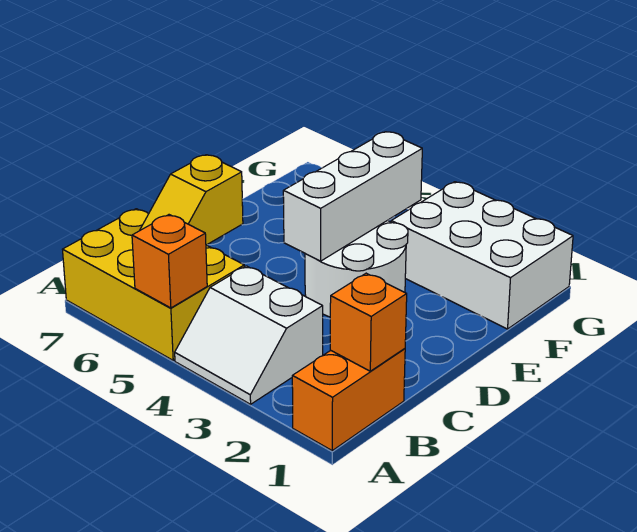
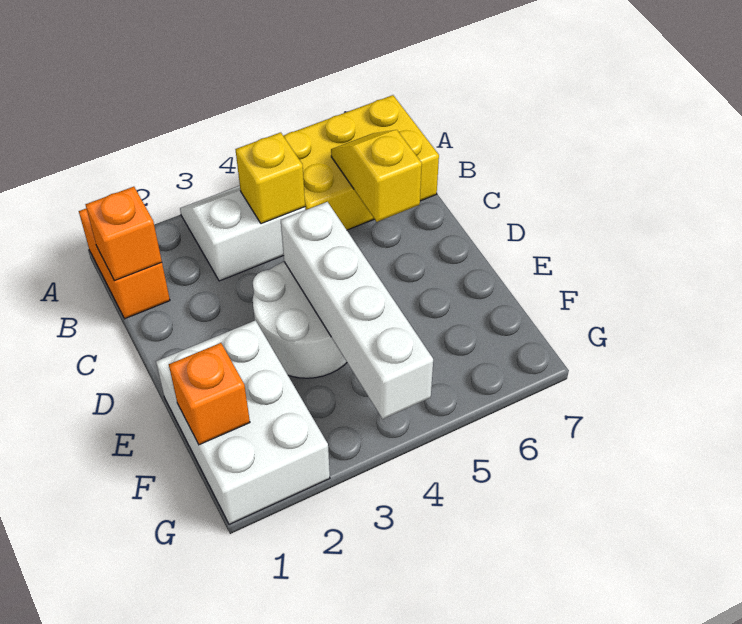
orange brick A5 level 2 -> orange brick F1 level 2
none -> yellow brick B4 level 2
white brick D4:F4 level 2 -> white brick D4:G4 level 2
white brick F1:G3 level 1 -> white brick E1:G2 level 1

